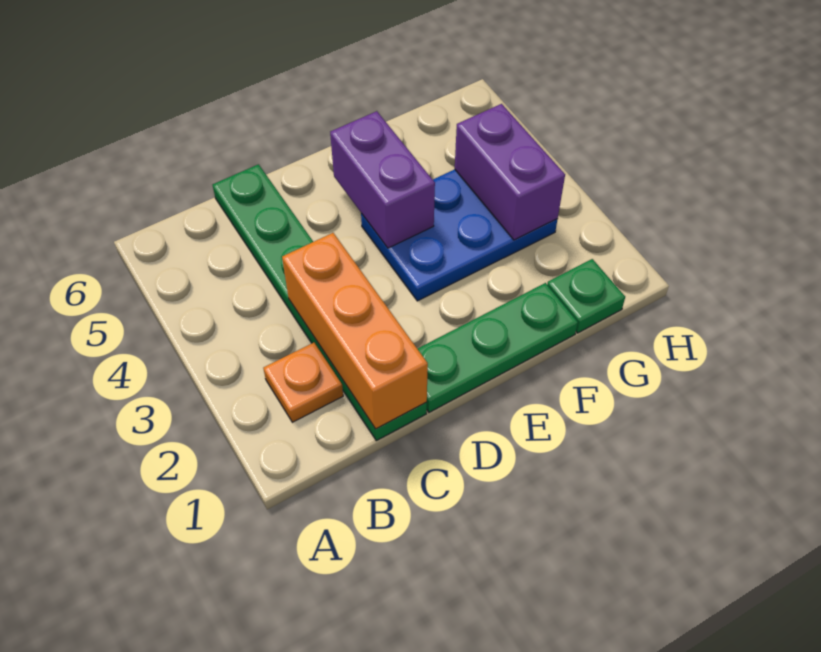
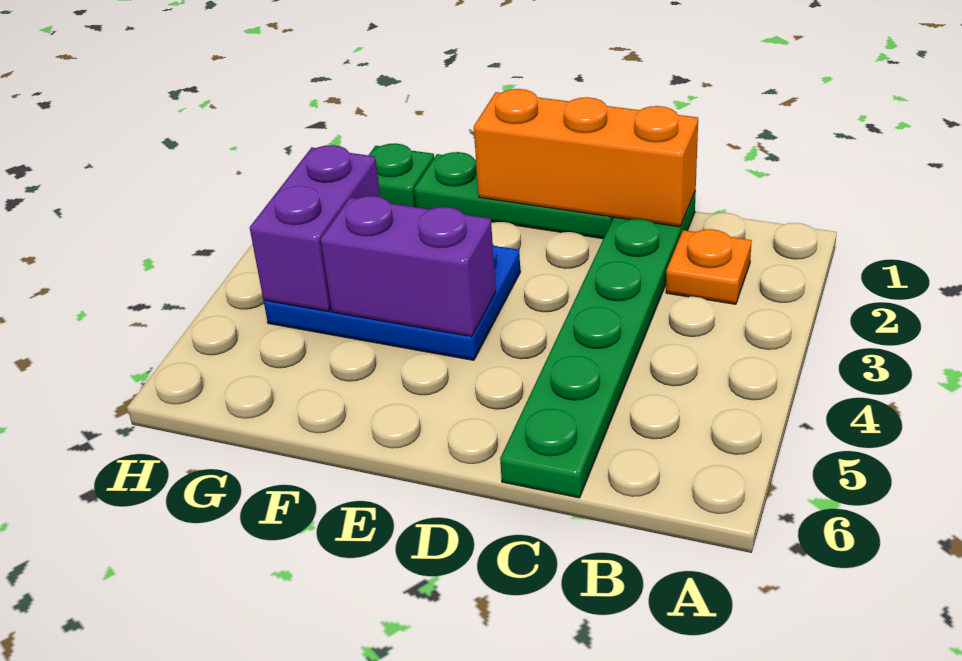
orange brick C1:C3 level 2 -> orange brick C1:E1 level 2
purple brick E4:E5 level 2 -> purple brick E4:F4 level 2

